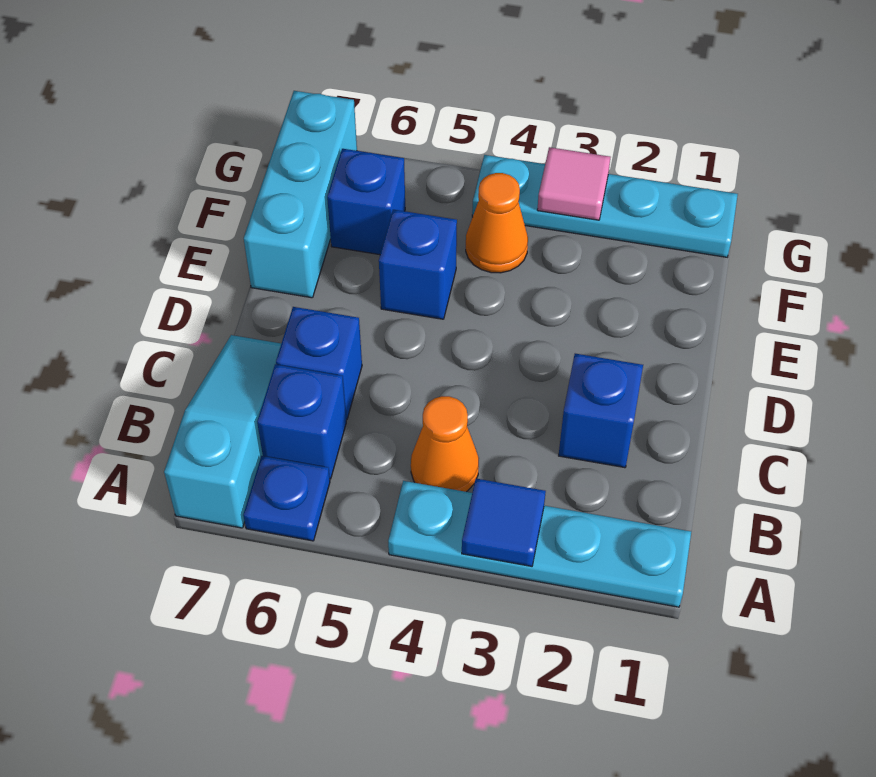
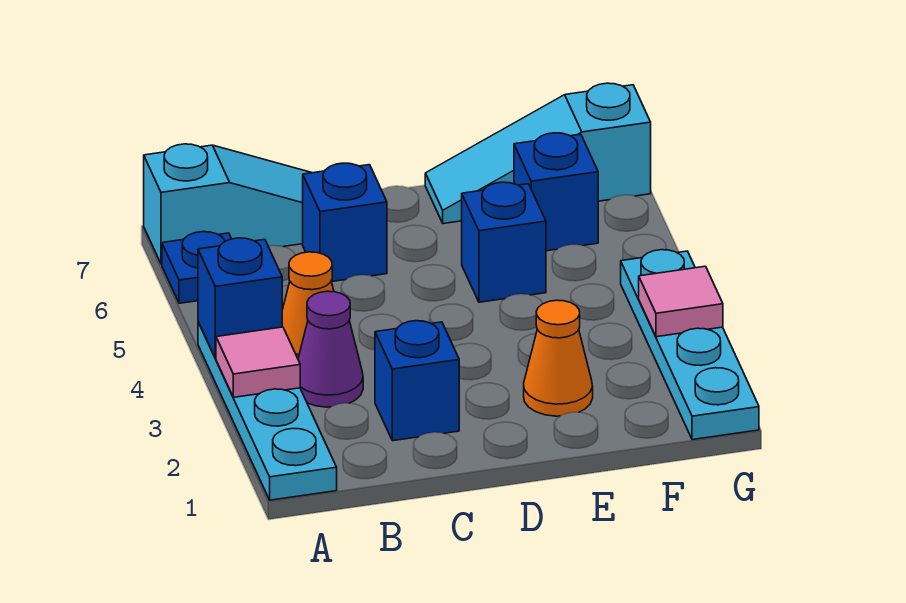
blue tile A3 level 2 -> pink tile A3 level 2
none -> purple cone B3 level 1
blue brick B6 level 1 -> blue brick A4 level 2
cyan brick E7:G7 level 1 -> cyan slope E7:G7 level 1 top G
orange cone F4 level 1 -> orange cone E2 level 1

